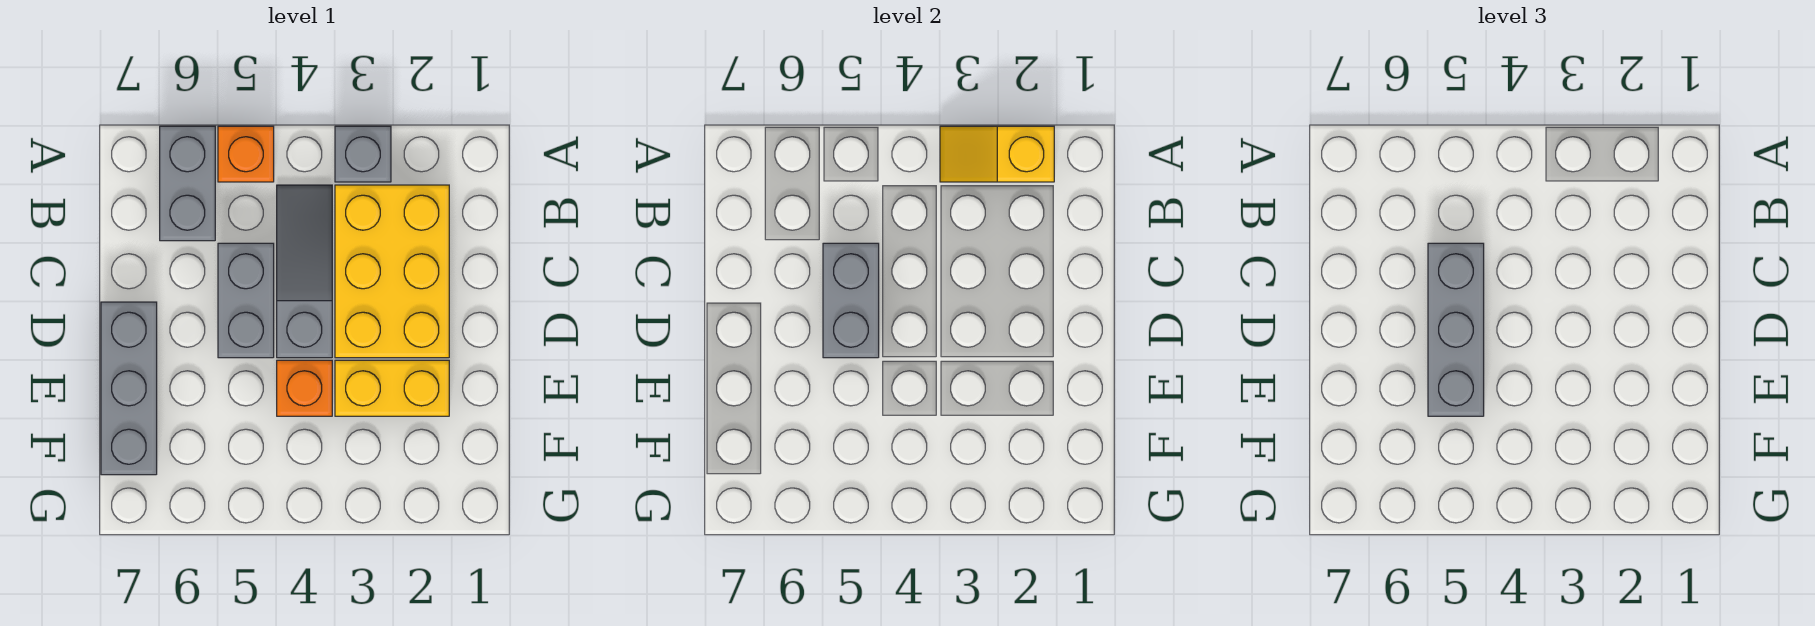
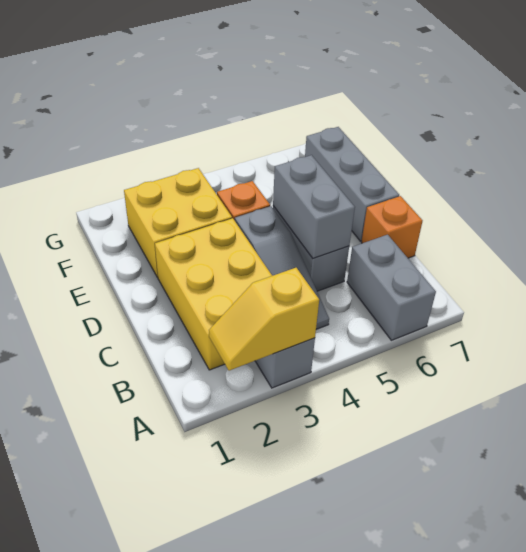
yellow slope A2:A3 level 2 top 2 -> yellow slope A2:A3 level 2 top 3
orange brick A5 level 1 -> orange brick C7 level 1
grey brick C5:E5 level 3 -> none
yellow brick E2:E3 level 1 -> yellow brick E2:F3 level 1

